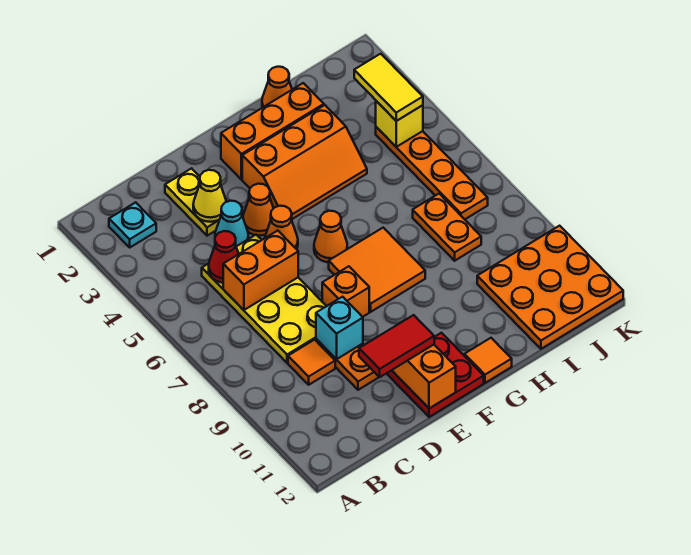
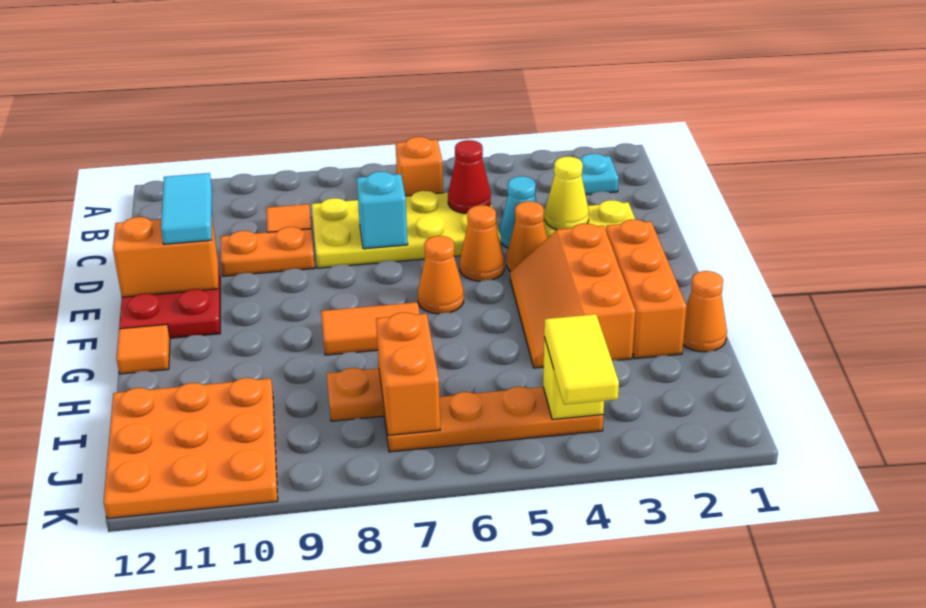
orange brick C6:D6 level 2 -> orange brick I7:J7 level 2
cyan brick D9 level 2 -> cyan brick D7 level 2
red tile D11:E11 level 3 -> cyan tile D11:E11 level 3
orange brick E8 level 1 -> orange brick B6 level 1
orange tile F7:G8 level 1 -> orange tile G7:G8 level 1
yellow tile J3:J4 level 3 -> yellow tile J4:K4 level 3

